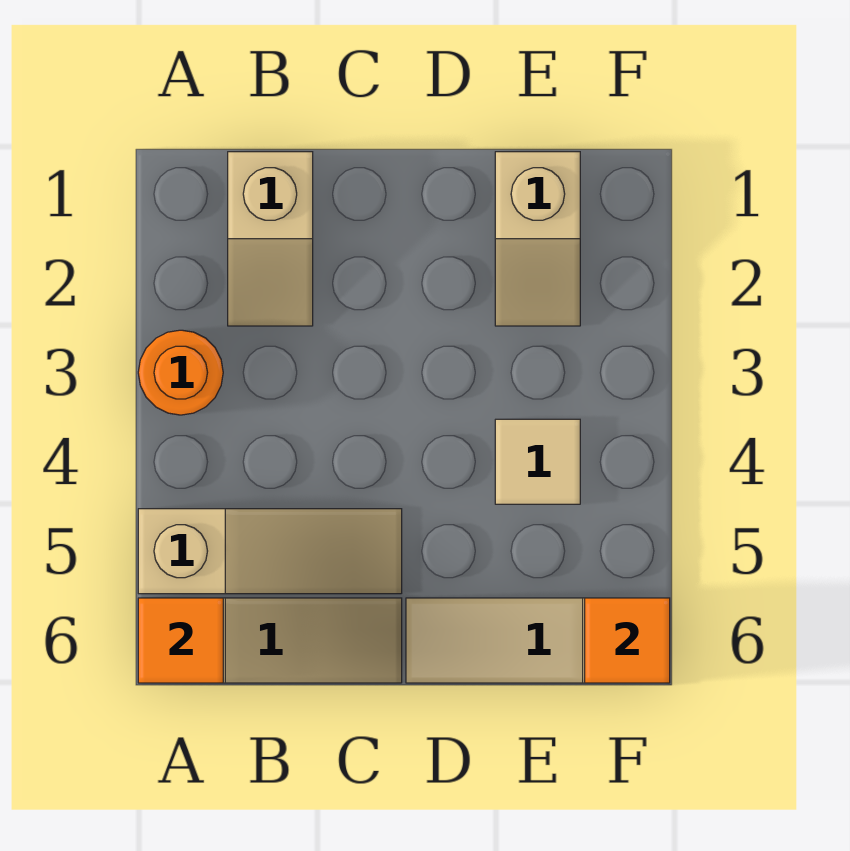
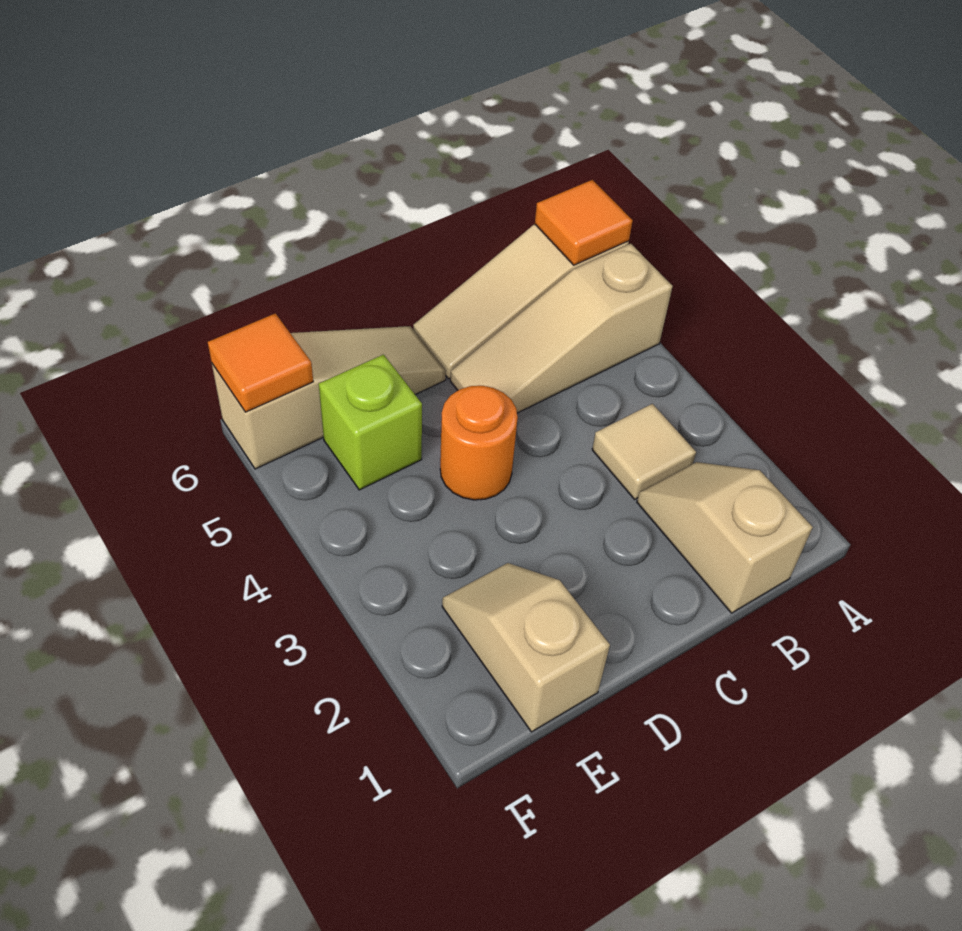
orange round brick A3 level 1 -> orange round brick D4 level 1
tan tile E4 level 1 -> tan tile B3 level 1
none -> lime brick E5 level 1

